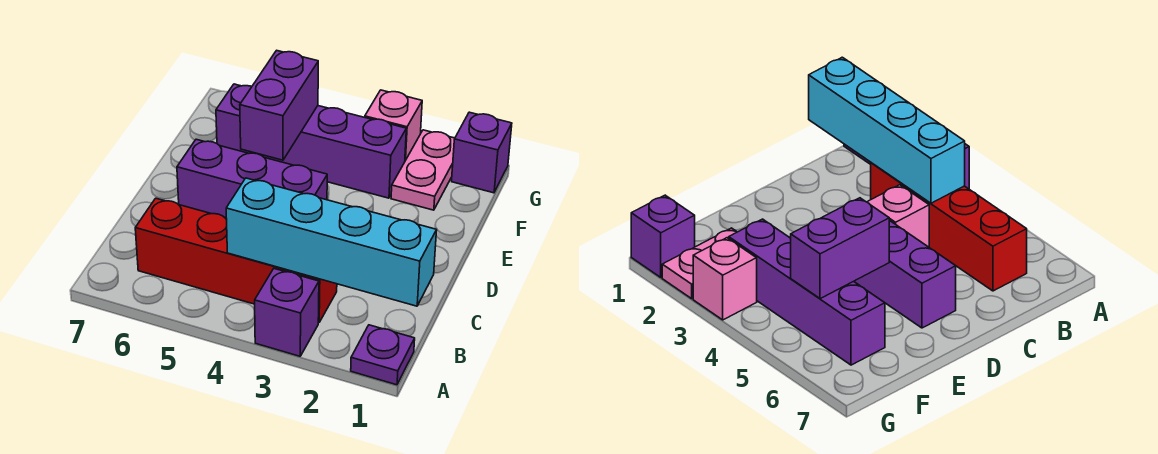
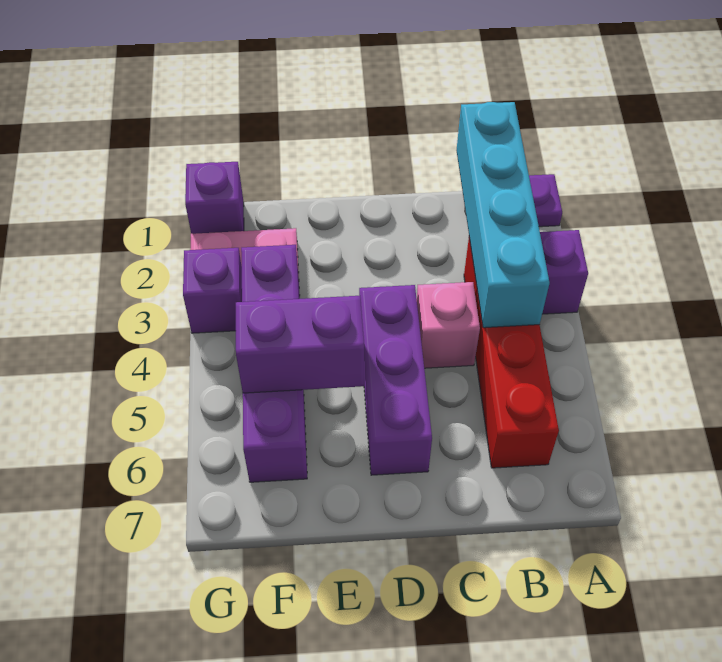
pink brick G3 level 1 -> purple brick G3 level 1

